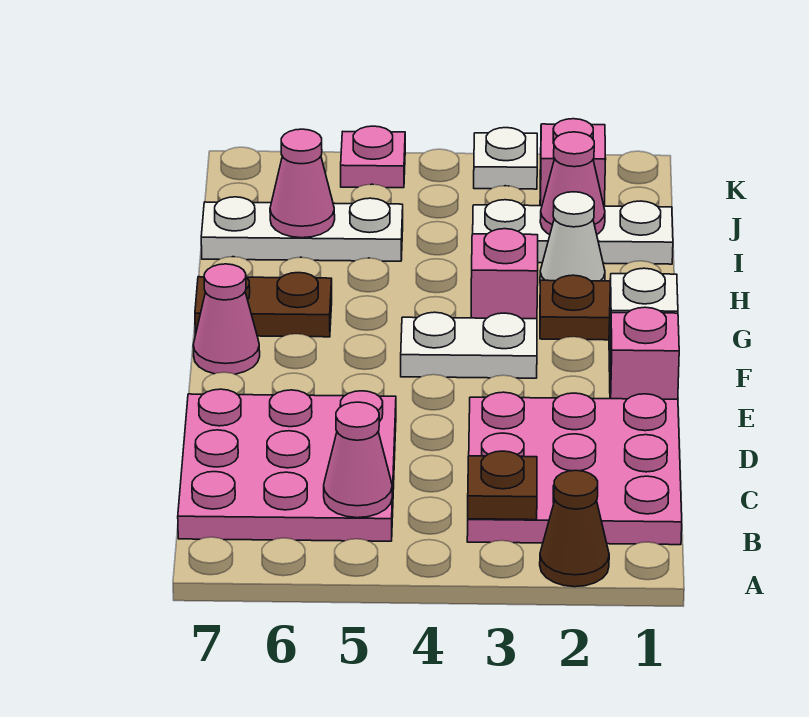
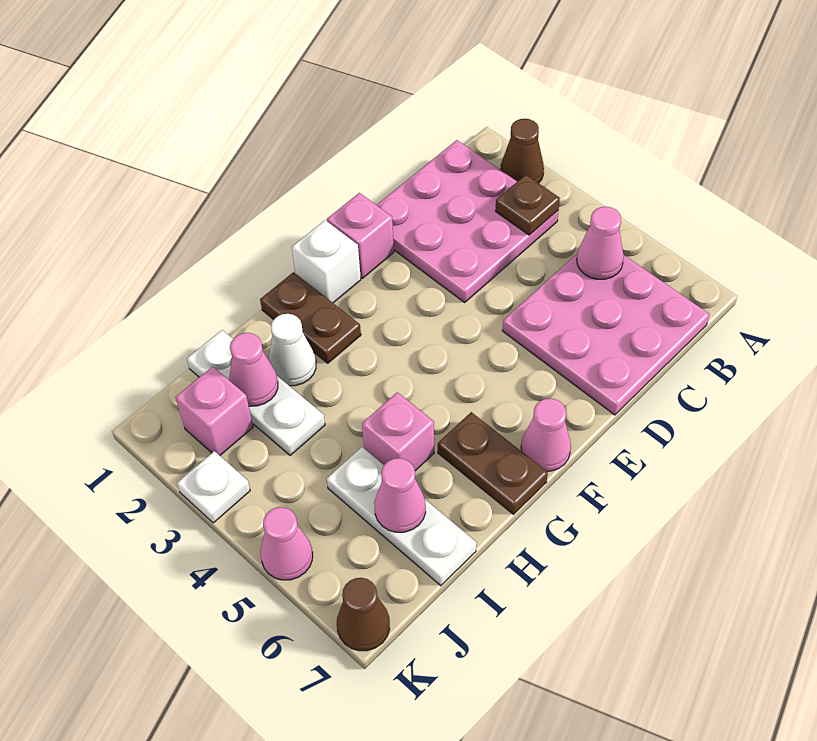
white plate F3:F4 level 1 -> none
pink brick G3 level 1 -> pink brick H5 level 1
pink plate K5 level 1 -> pink cone K5 level 1
none -> brown cone K7 level 1

